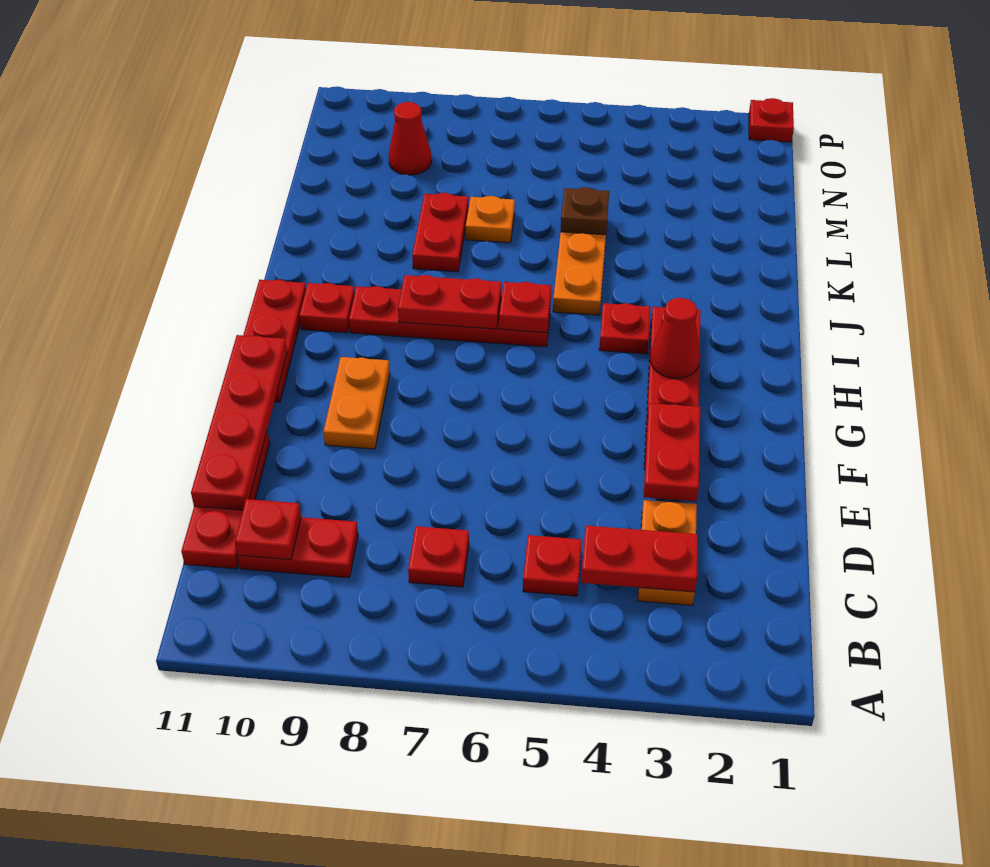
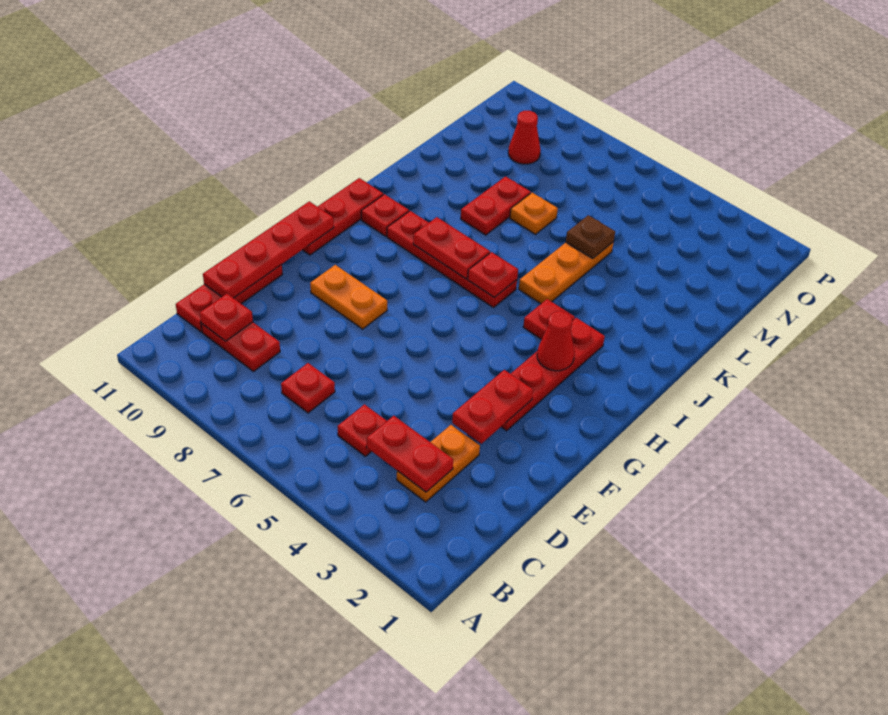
orange plate F9:G9 level 1 -> orange plate F8:F9 level 1
red plate P1 level 1 -> none

